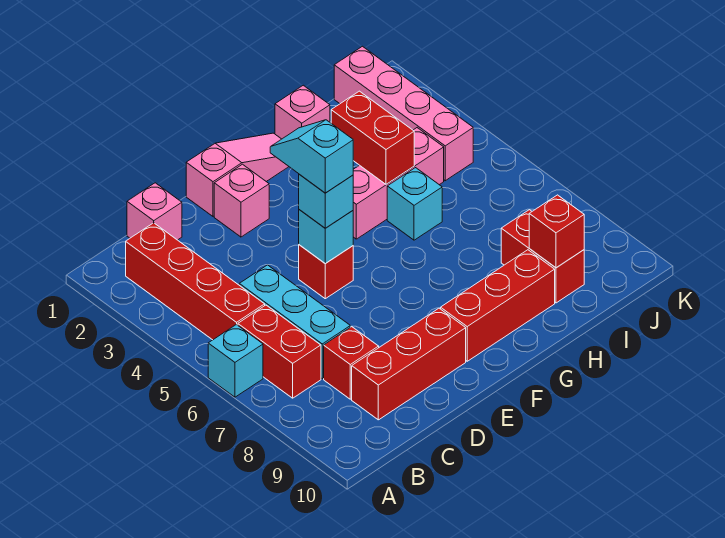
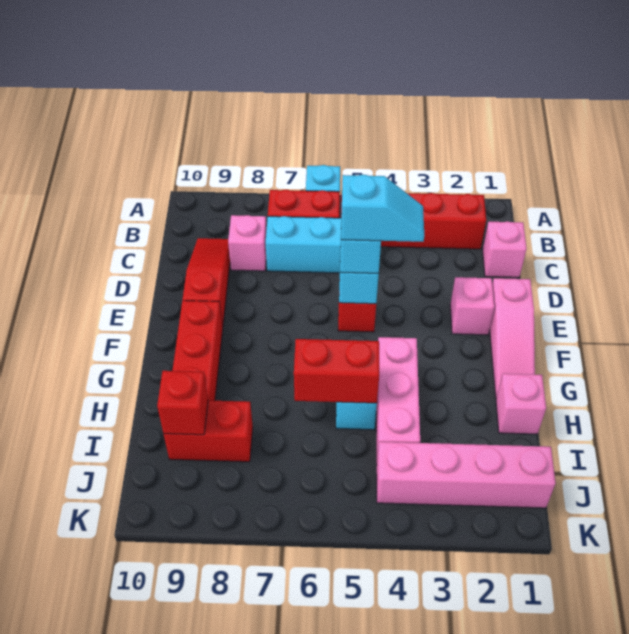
red brick C8 level 1 -> pink brick C8 level 1
red brick C9:E9 level 1 -> red slope C9:E9 level 1 top E
red brick H3:H4 level 2 -> red brick H5:H6 level 2

